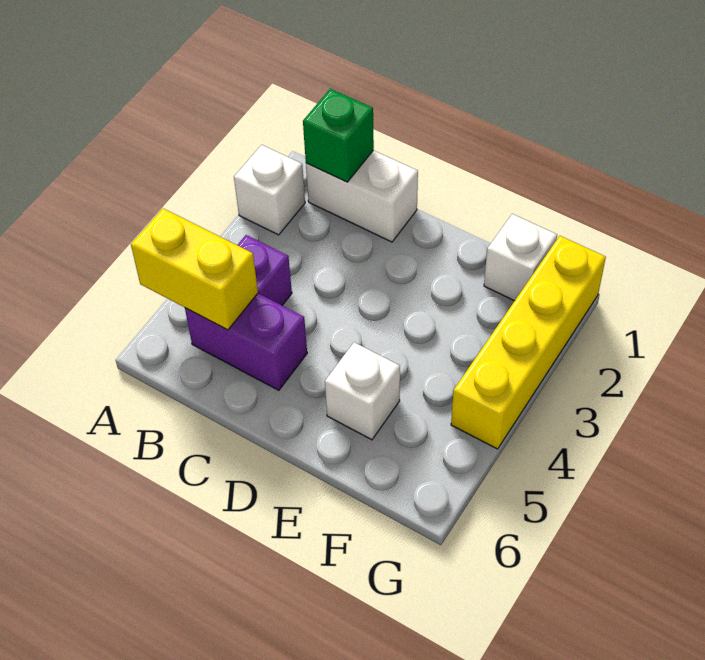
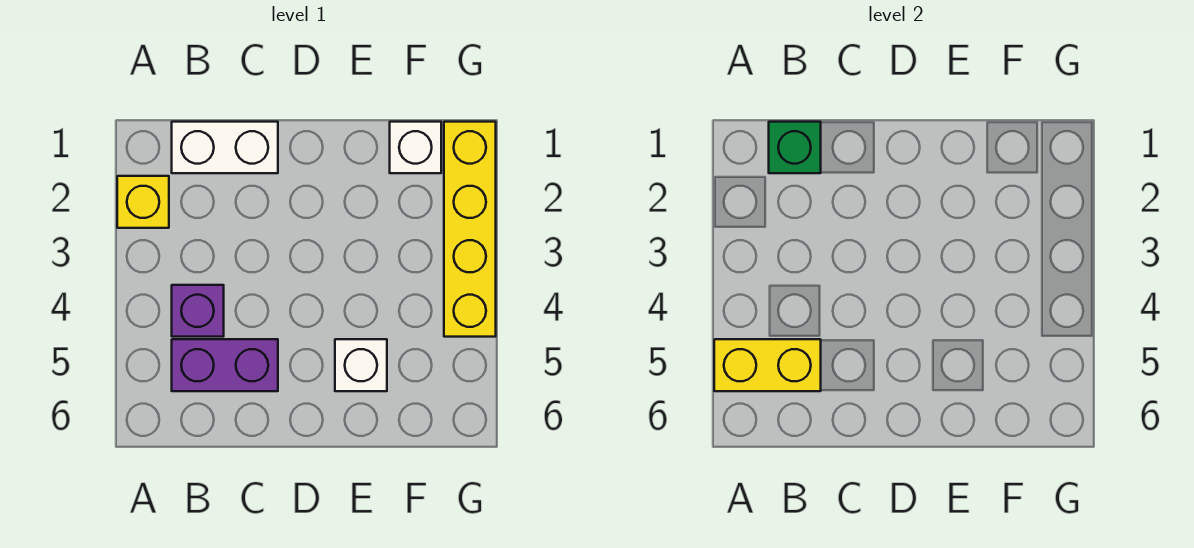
white brick A2 level 1 -> yellow brick A2 level 1

